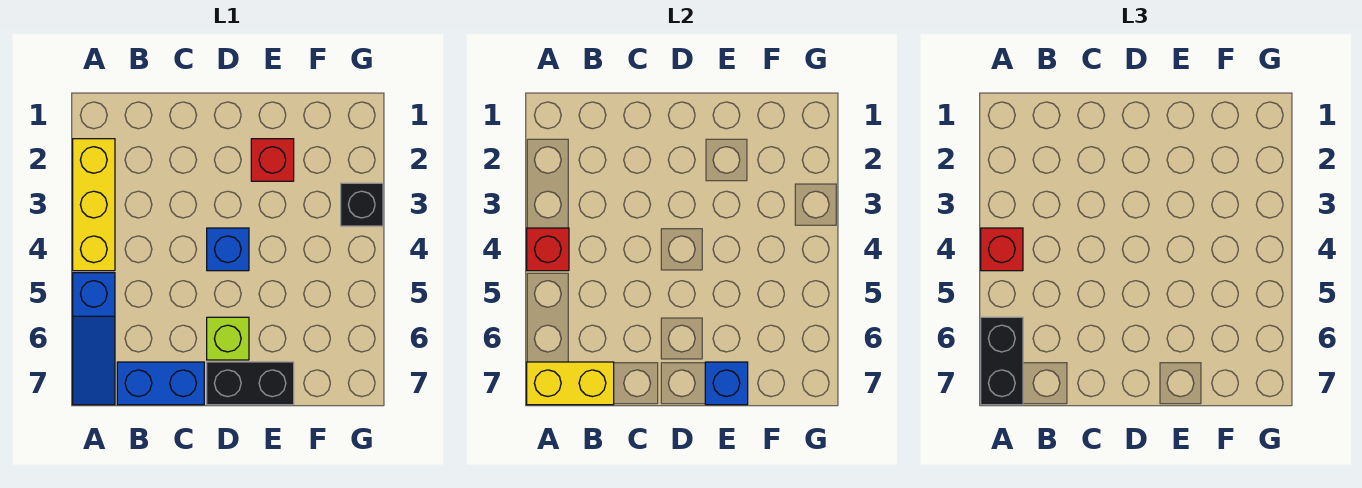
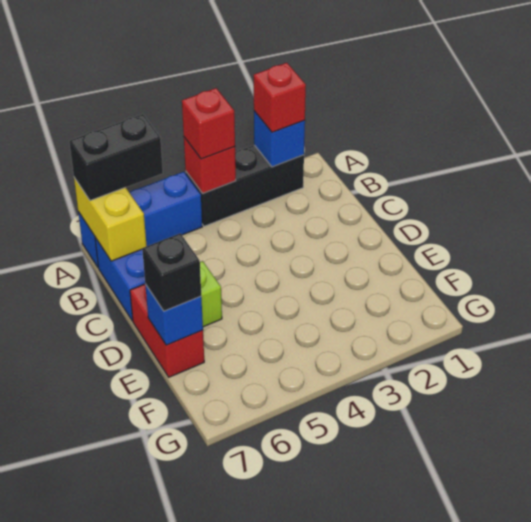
yellow brick A2:A4 level 1 -> black brick A2:A4 level 1
blue slope A5:A7 level 1 top 5 -> blue brick A5:A7 level 1
blue brick D4 level 1 -> blue brick A2 level 2
black brick D7:E7 level 1 -> red brick D7:E7 level 1
red brick E2 level 1 -> red brick A2 level 3
black brick G3 level 1 -> black brick E7 level 3

